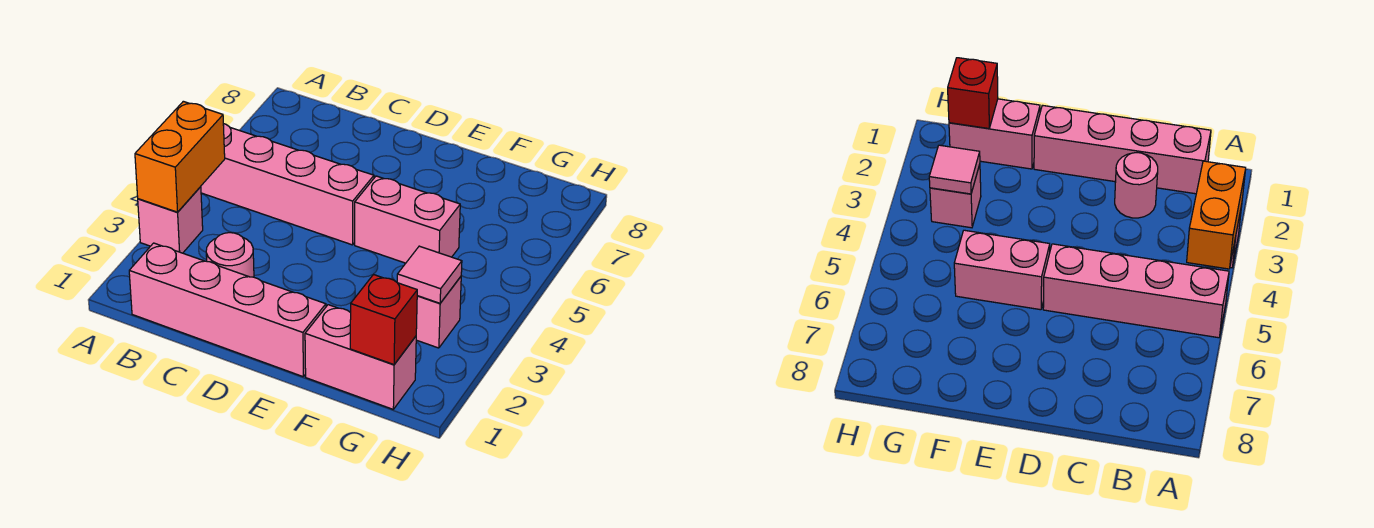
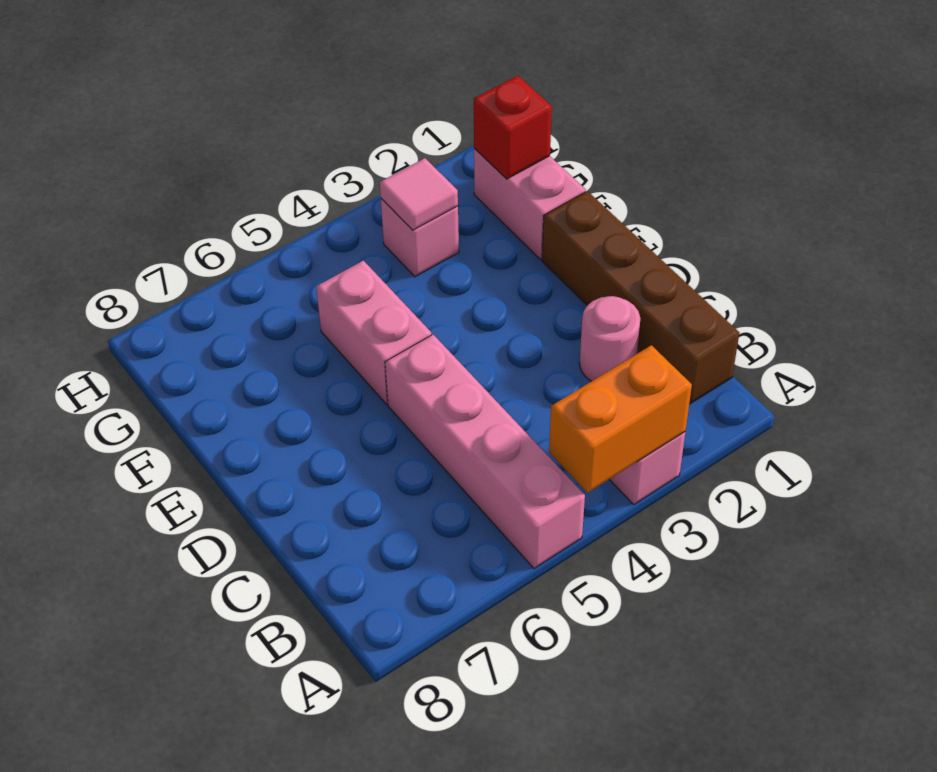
pink brick B1:E1 level 1 -> brown brick B1:E1 level 1

